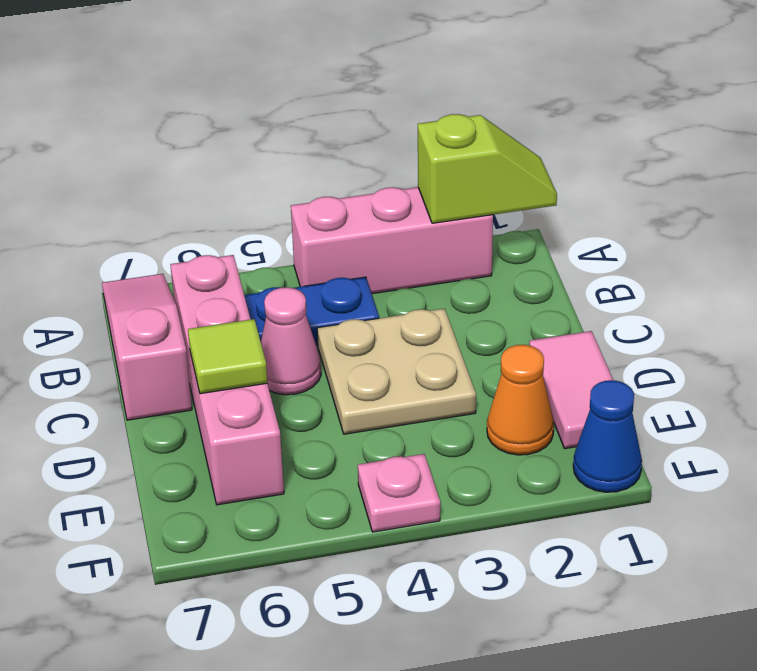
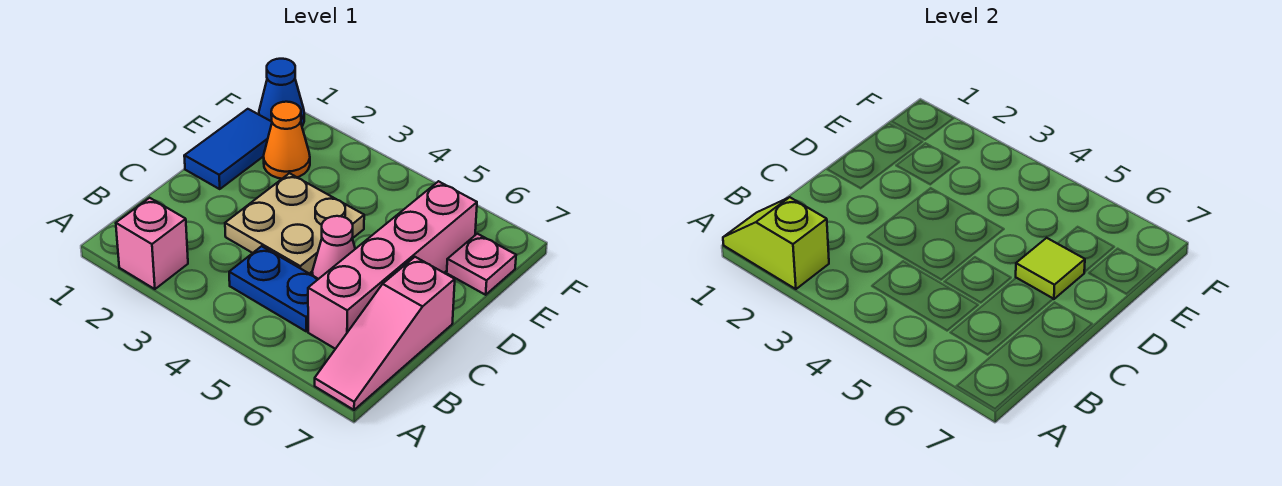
pink brick A2:A4 level 1 -> pink brick A2 level 1
pink tile D1:E1 level 1 -> blue tile D1:E1 level 1
pink plate F4 level 1 -> pink plate E7 level 1

